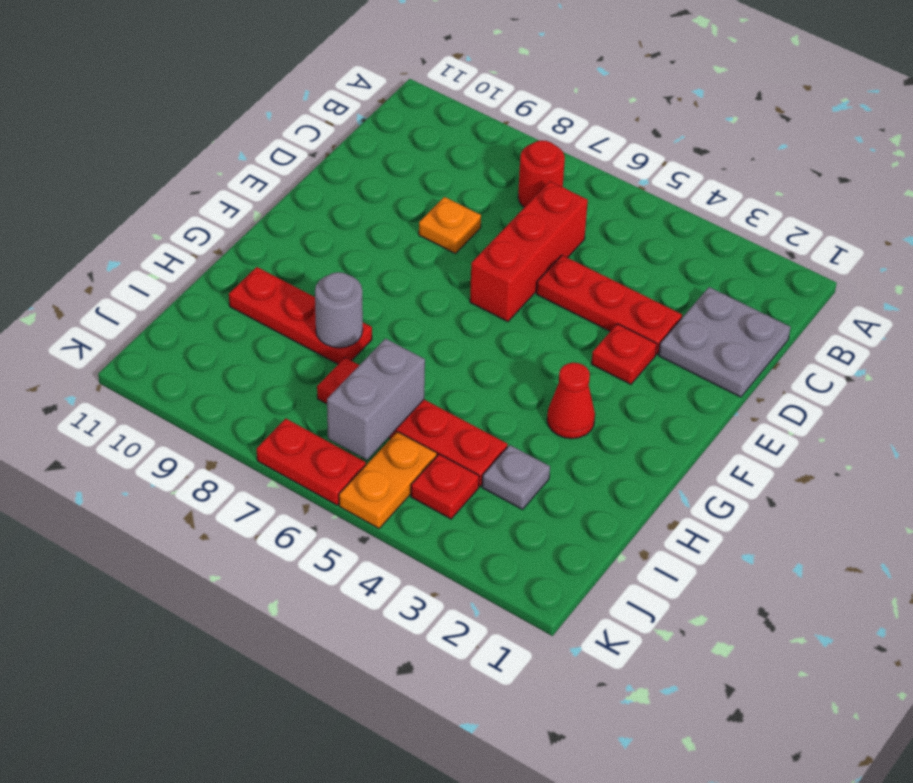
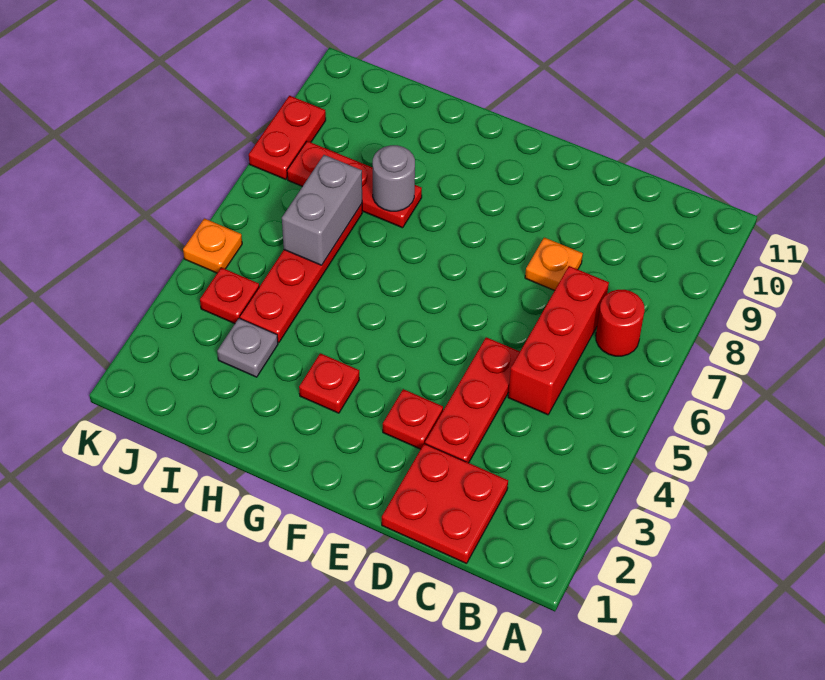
grey plate C1:D2 level 1 -> red plate C1:D2 level 1
red brick C6:E6 level 1 -> red brick C5:C7 level 1
red cone G3 level 1 -> red plate G3 level 1
red plate H8:H10 level 1 -> red plate H8:J8 level 1
grey brick I6:J6 level 2 -> grey brick I6:I7 level 2
orange plate J5:K5 level 1 -> orange plate K5 level 1
red plate K6:K7 level 1 -> red plate K8:K9 level 1

